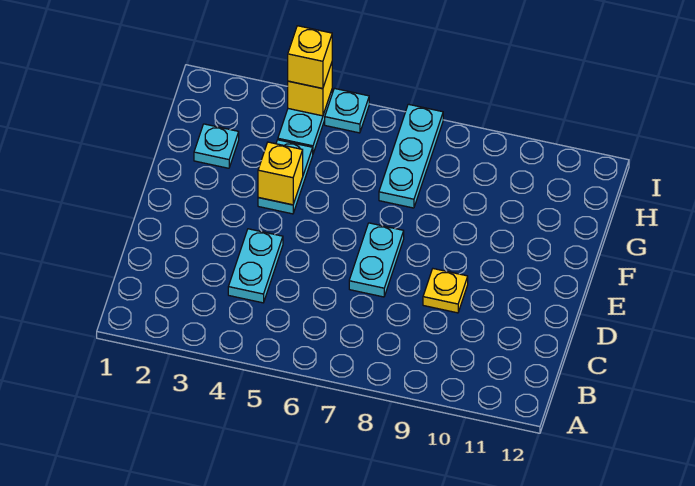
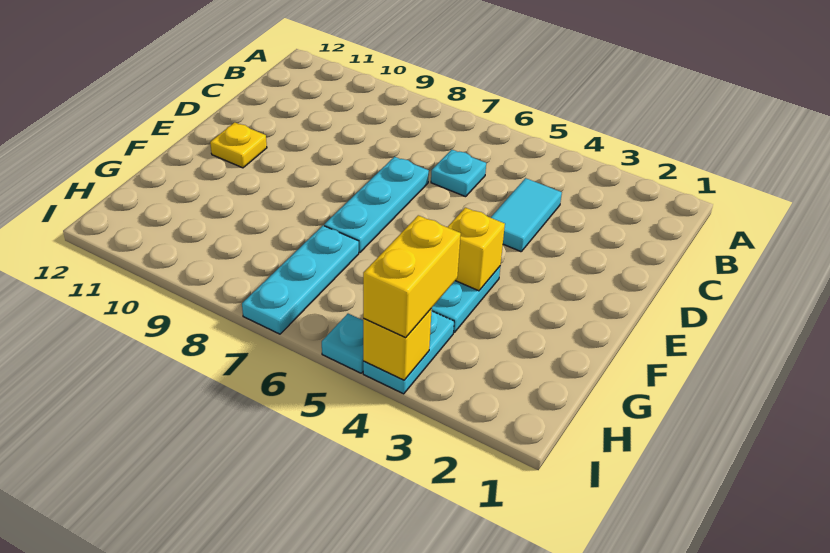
cyan plate C4:D4 level 1 -> cyan tile C4:D4 level 1
cyan plate D7:E7 level 1 -> cyan plate D7:F7 level 1
yellow plate D9 level 1 -> yellow plate E11 level 1
cyan plate G2 level 1 -> cyan plate C6 level 1
yellow brick I4 level 3 -> yellow brick H4:I4 level 3

